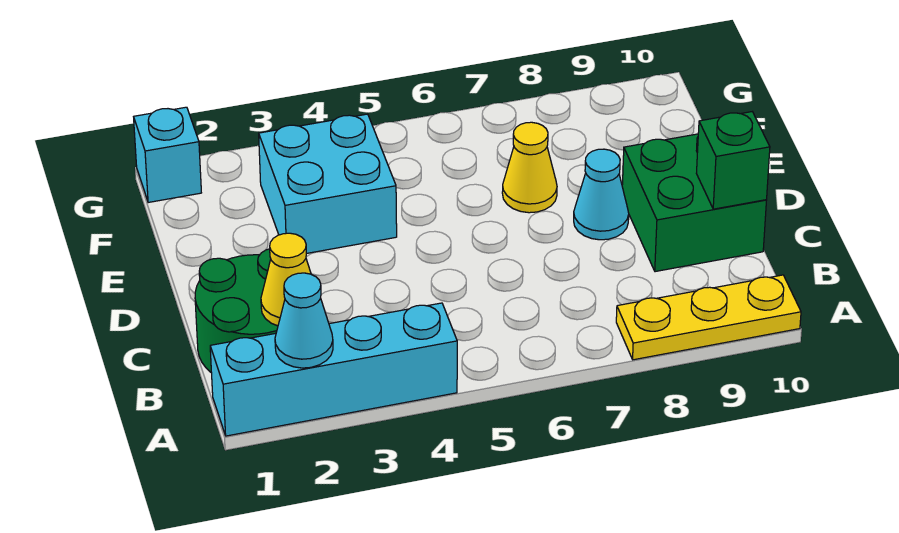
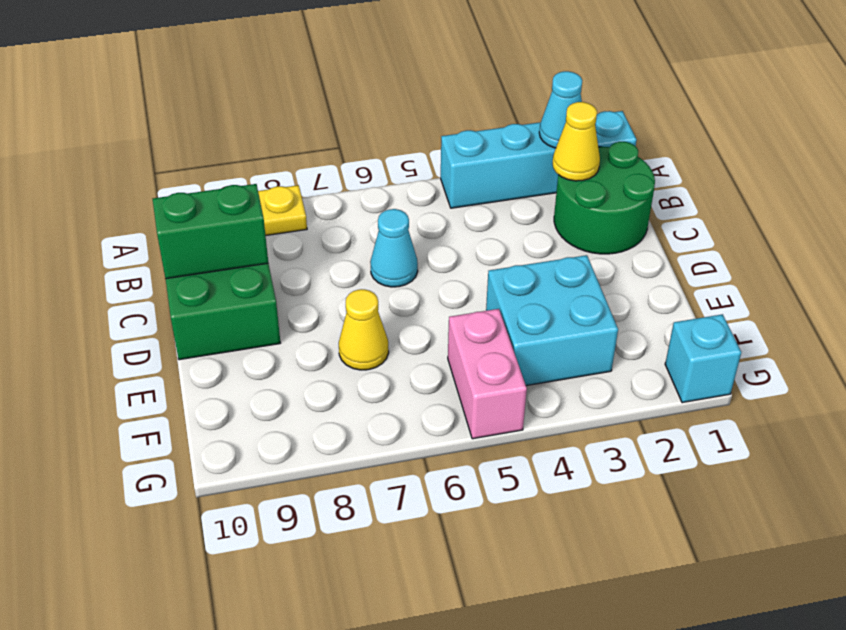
green brick C10 level 2 -> green brick C9:C10 level 2
cyan cone D8 level 1 -> cyan cone C6 level 1
none -> pink brick F5:G5 level 1

